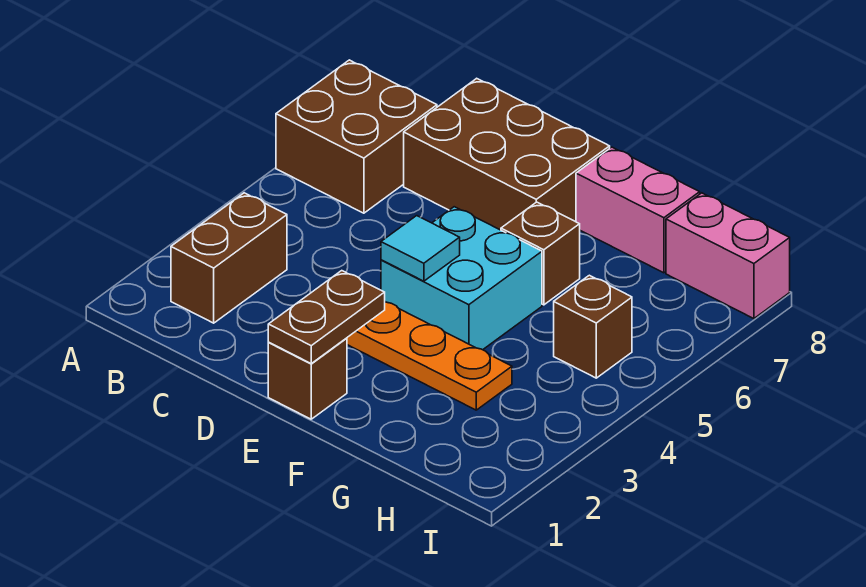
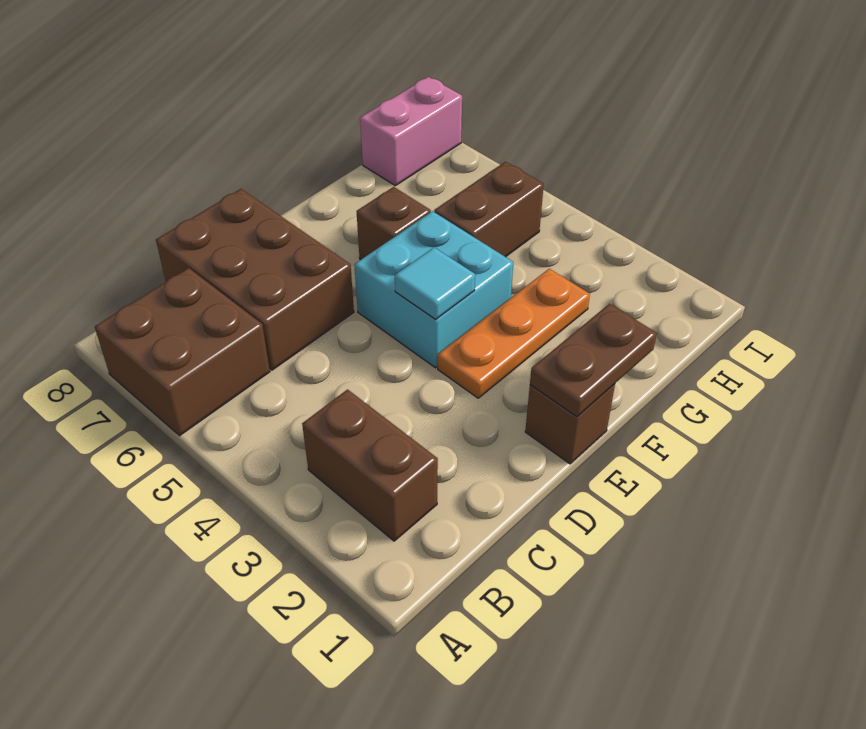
brown brick C7:E8 level 1 -> brown brick C6:D8 level 1
brown plate E1:E2 level 2 -> brown plate E1:F1 level 2
pink brick F8:G8 level 1 -> none
brown brick H5 level 1 -> brown brick G5:H5 level 1

